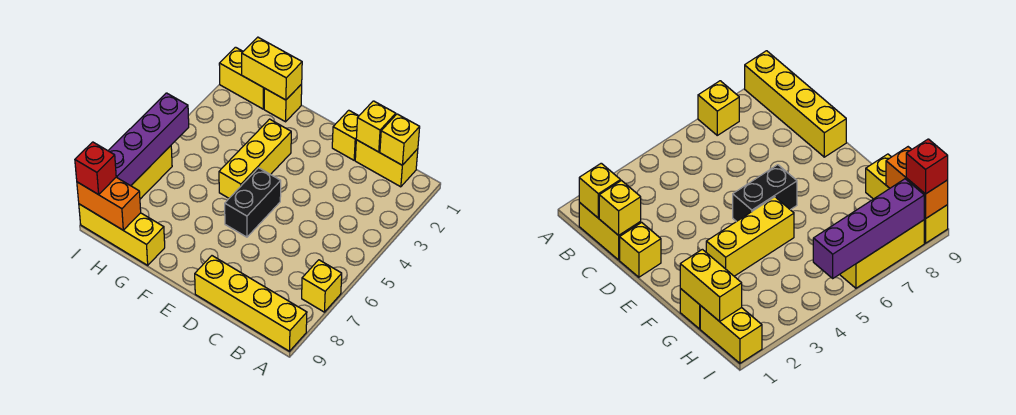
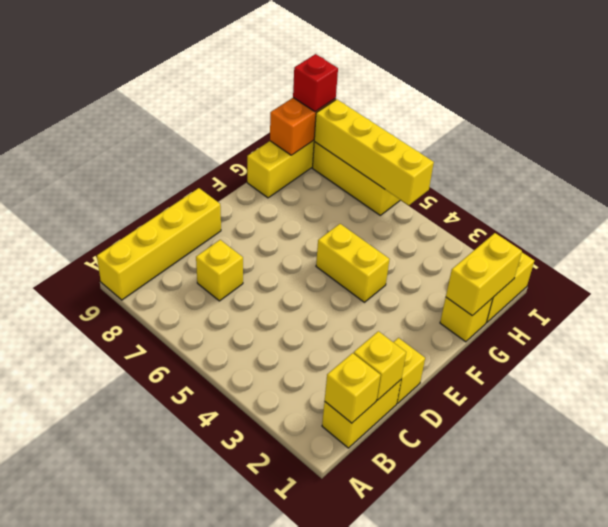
yellow brick A7 level 1 -> yellow brick C7 level 1
black brick E5:E6 level 1 -> none
yellow brick F3:F5 level 1 -> yellow brick F4:F5 level 1
purple brick I5:I8 level 2 -> yellow brick I5:I8 level 2

